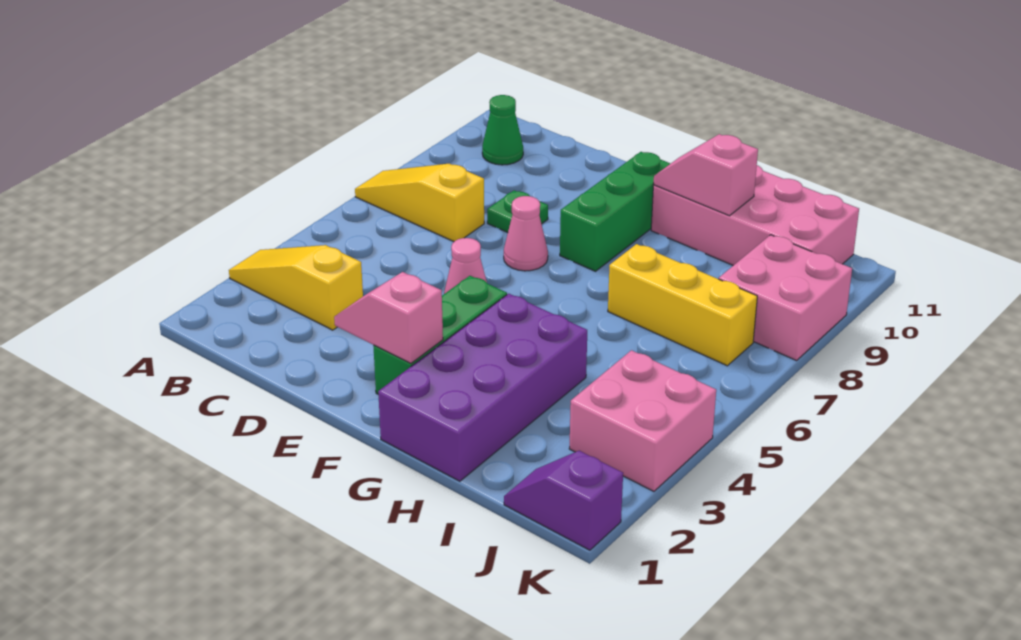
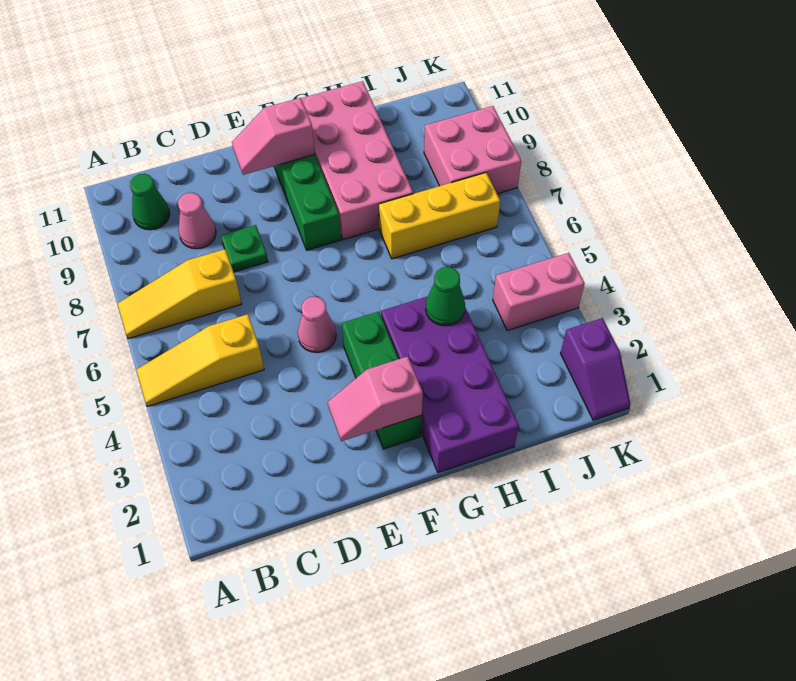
yellow slope A3:C3 level 1 top C -> yellow slope A5:C5 level 1 top C
pink cone E7 level 1 -> pink cone C9 level 1
pink brick G10:J11 level 1 -> pink brick G8:H11 level 1
pink slope G10:H10 level 2 top H -> pink slope E10:F10 level 2 top F
none -> green cone H4 level 2
purple slope J1:K1 level 1 top K -> purple slope K1:K2 level 1 top 2
pink brick J3:K4 level 1 -> pink brick J4:K4 level 1

